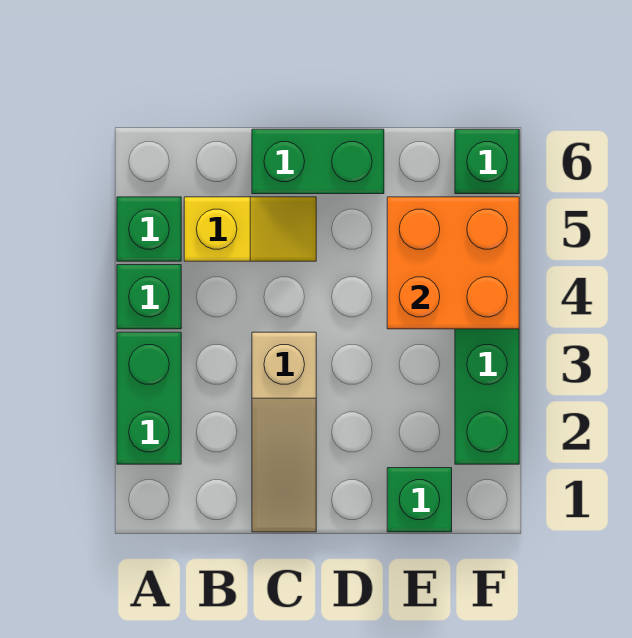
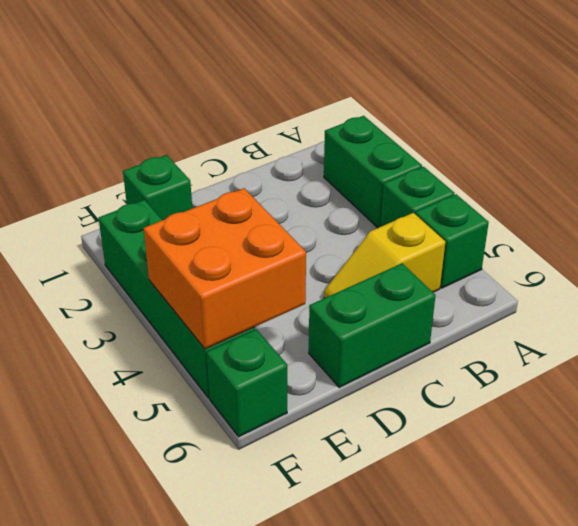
tan slope C1:C3 level 1 top 3 -> none

